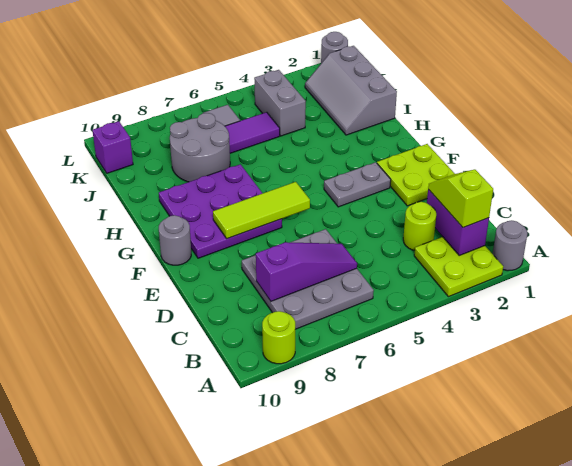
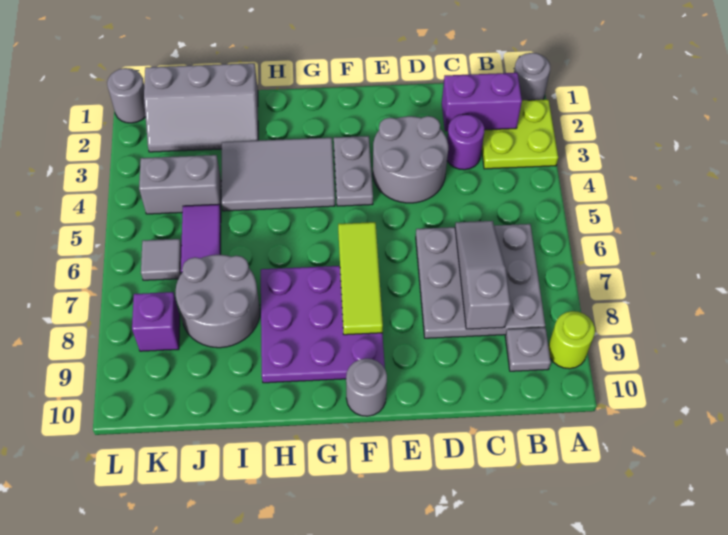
lime slope B2:C2 level 3 top B -> none
none -> grey plate B9 level 1
lime round brick C3 level 1 -> purple round brick C3 level 1
purple slope C6:C8 level 2 top 8 -> grey slope C6:C8 level 2 top 8
none -> grey round brick D3:E4 level 1
lime plate E1:F2 level 1 -> none
none -> grey tile G3:I4 level 1
purple brick K10 level 1 -> purple brick K8 level 1

